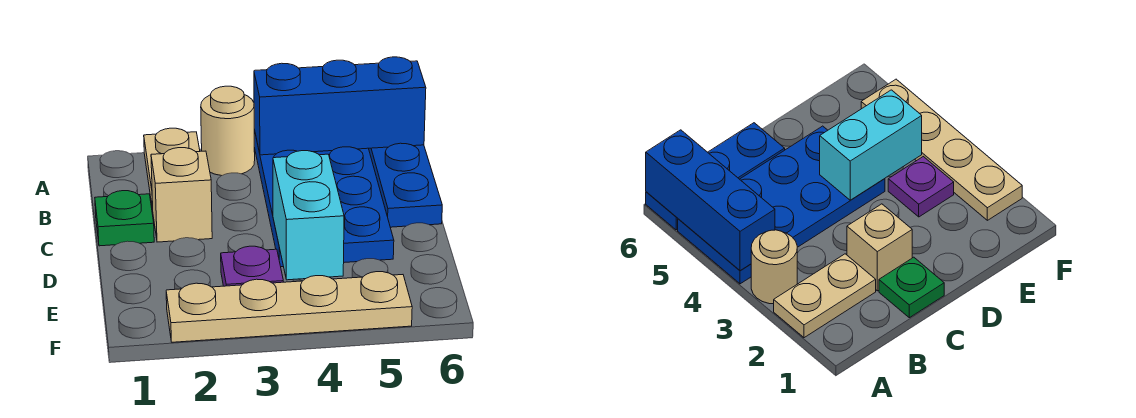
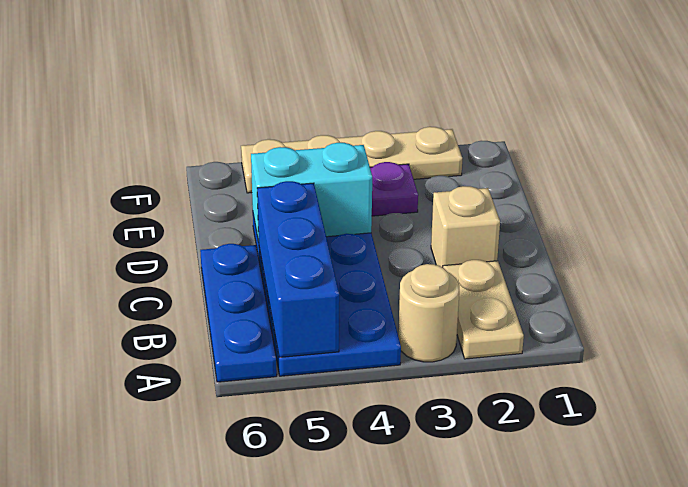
blue brick A4:A6 level 2 -> blue brick A5:C5 level 2
green plate C1 level 1 -> none
cyan brick D4:E4 level 2 -> cyan brick D4:D5 level 2

